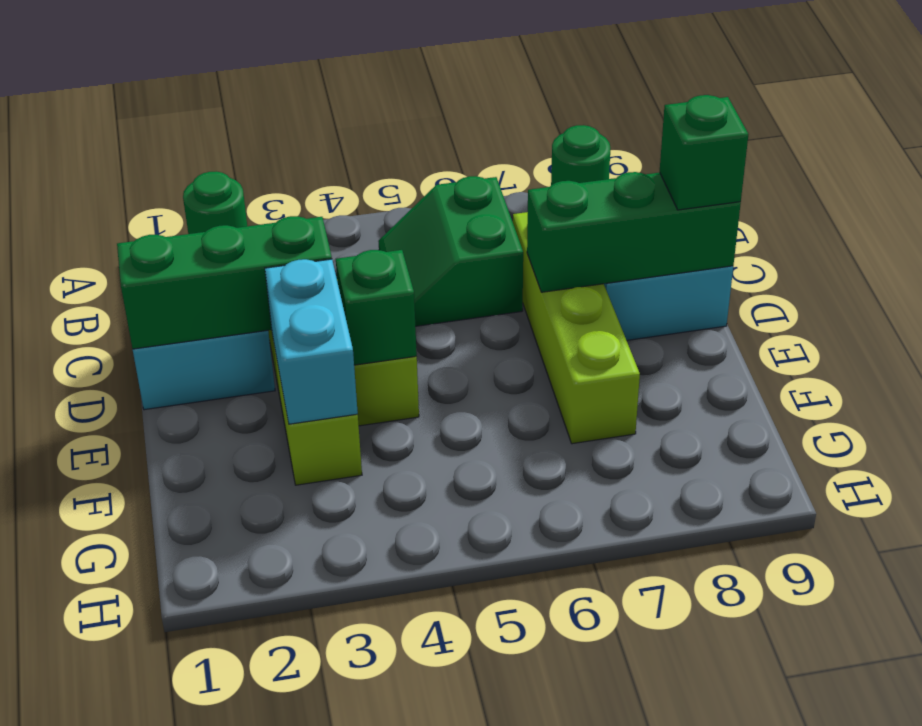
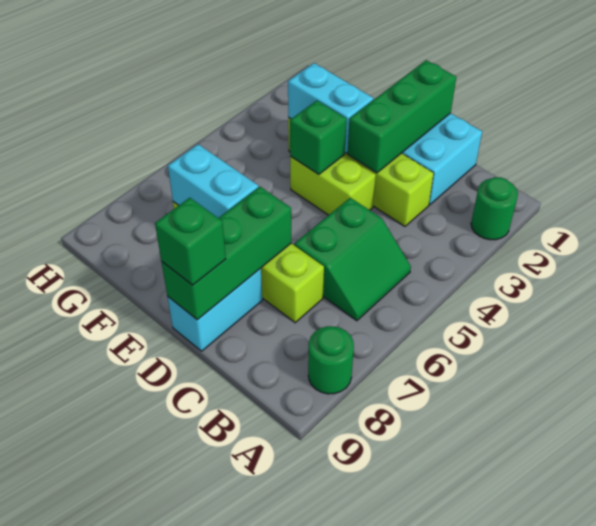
green slope B5:C6 level 1 top 6 -> green slope B5:C6 level 1 top C
none -> cyan brick E7:F7 level 2

